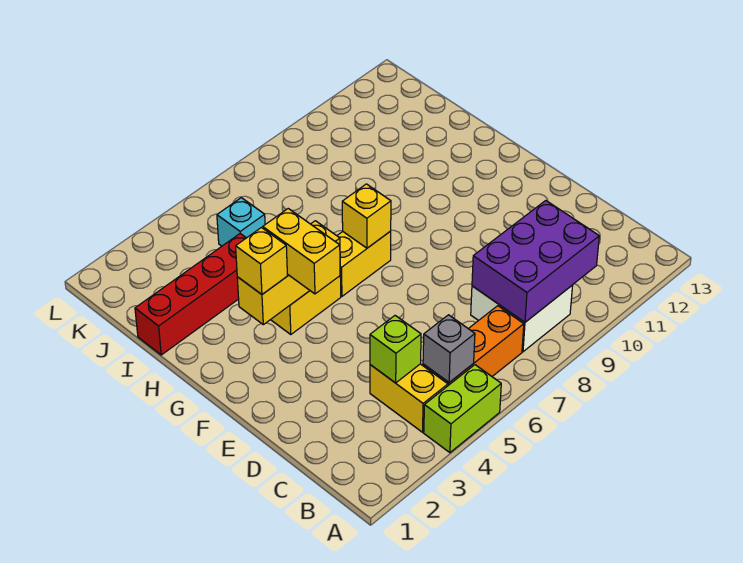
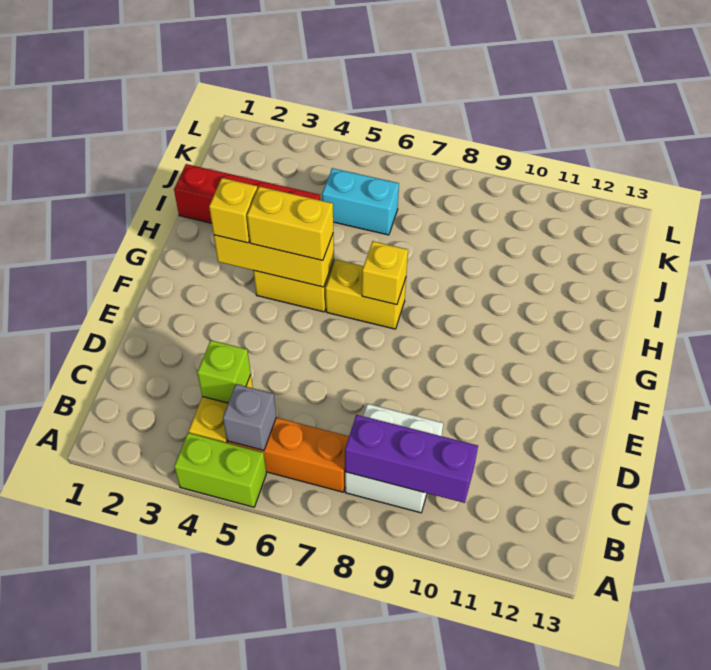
purple brick B8:C10 level 2 -> purple brick B8:B10 level 2
yellow brick F4:G4 level 3 -> yellow brick G4:G5 level 3
cyan brick J5 level 1 -> cyan brick J5:J6 level 1

